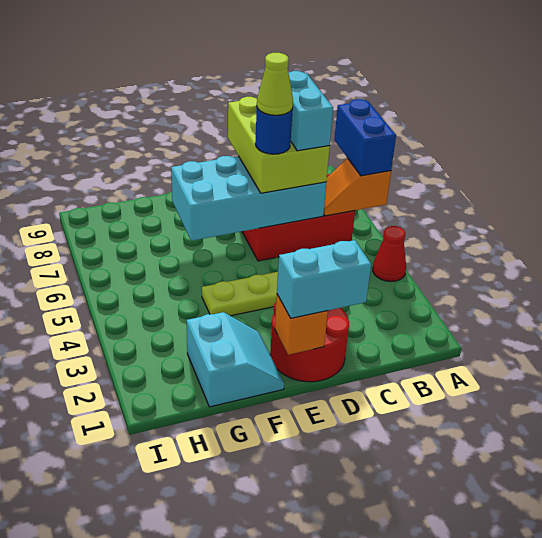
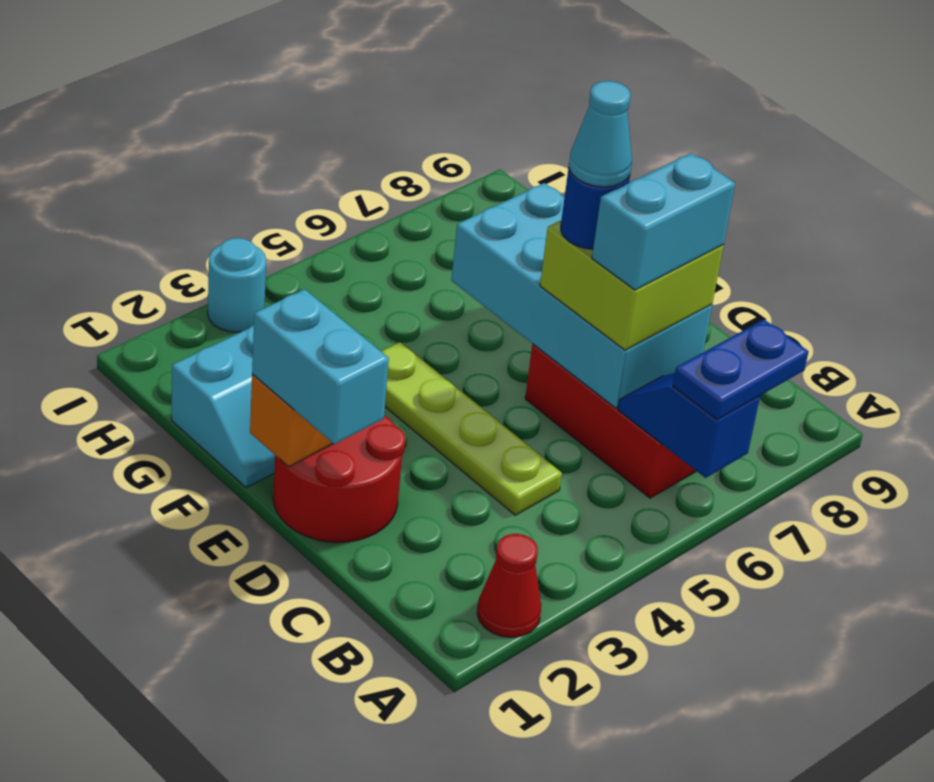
red cone A4 level 1 -> red cone A2 level 1
orange slope A6:B6 level 2 top A -> blue slope A6:B6 level 2 top A
blue brick A6:A7 level 3 -> blue plate A6:A7 level 3
lime brick C6:D8 level 3 -> lime brick C6:D7 level 3
lime cone D6 level 5 -> cyan cone D6 level 5
none -> cyan round brick I3 level 1

